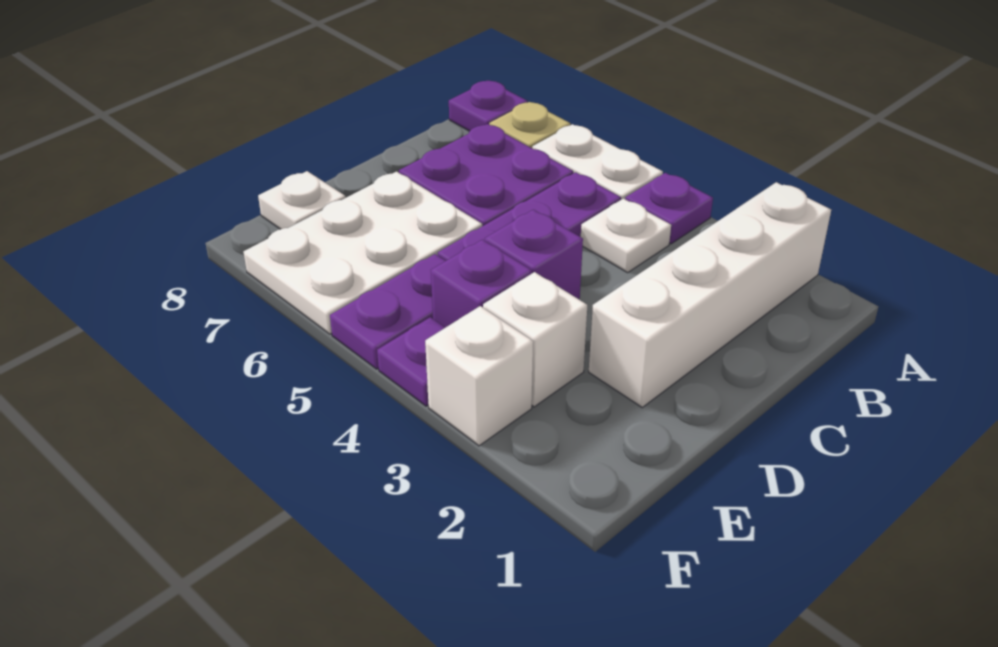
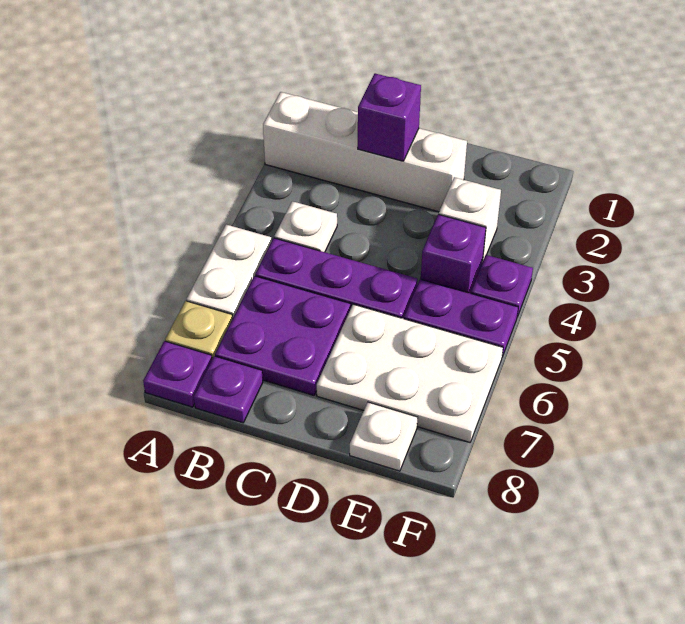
purple plate A4 level 1 -> purple plate B8 level 1
purple brick D4 level 1 -> purple brick C2 level 2
white brick F3 level 1 -> none

